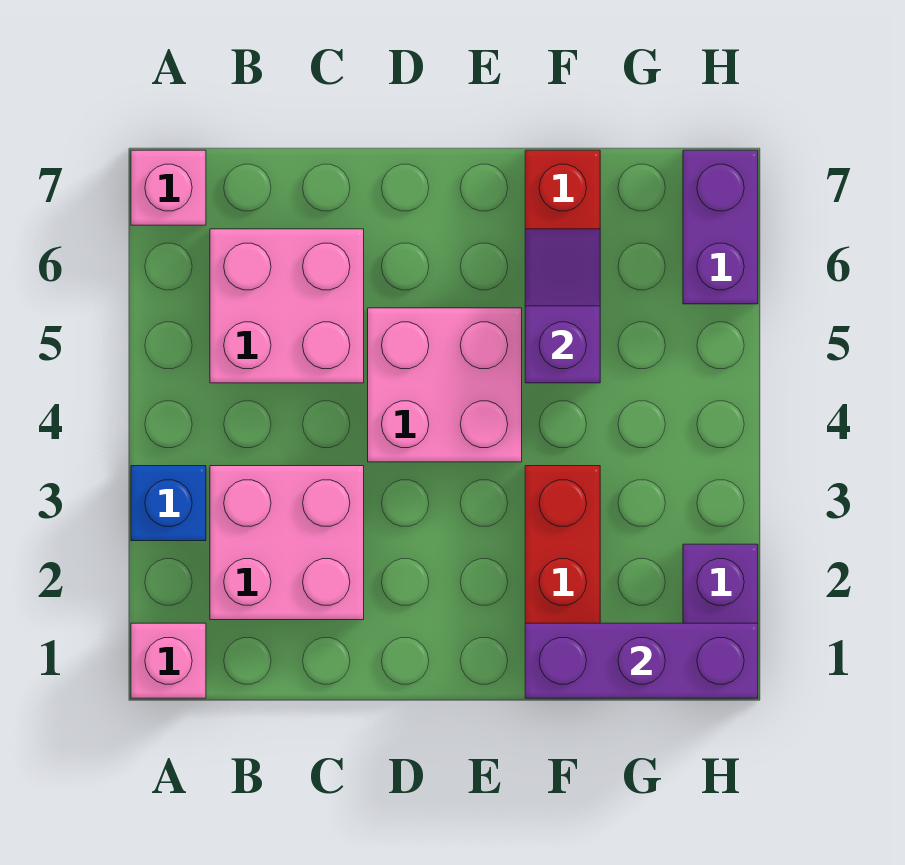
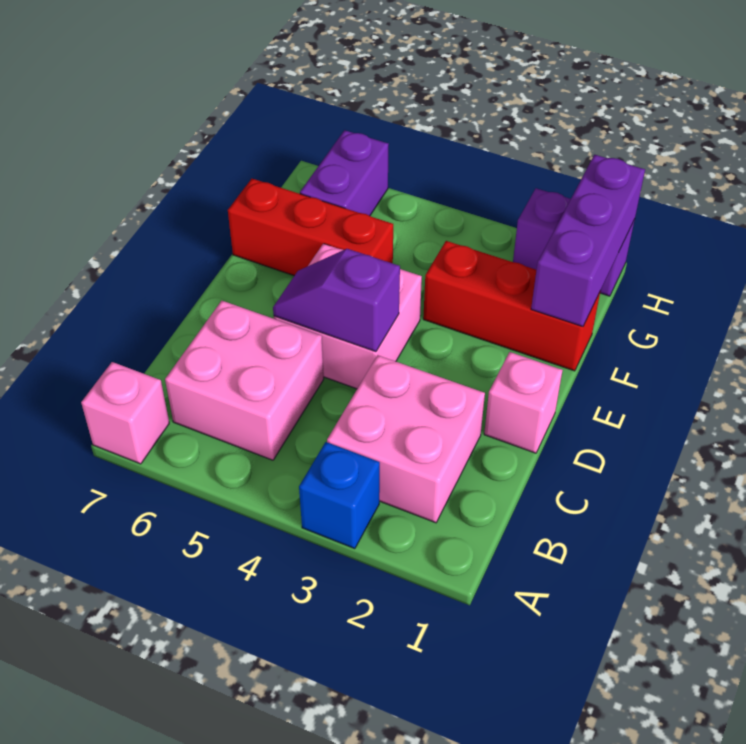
pink brick A1 level 1 -> pink brick D1 level 1
purple slope F5:F6 level 2 top 5 -> purple slope D4:D5 level 2 top 4
purple brick H6:H7 level 1 -> purple brick G6:H6 level 1

